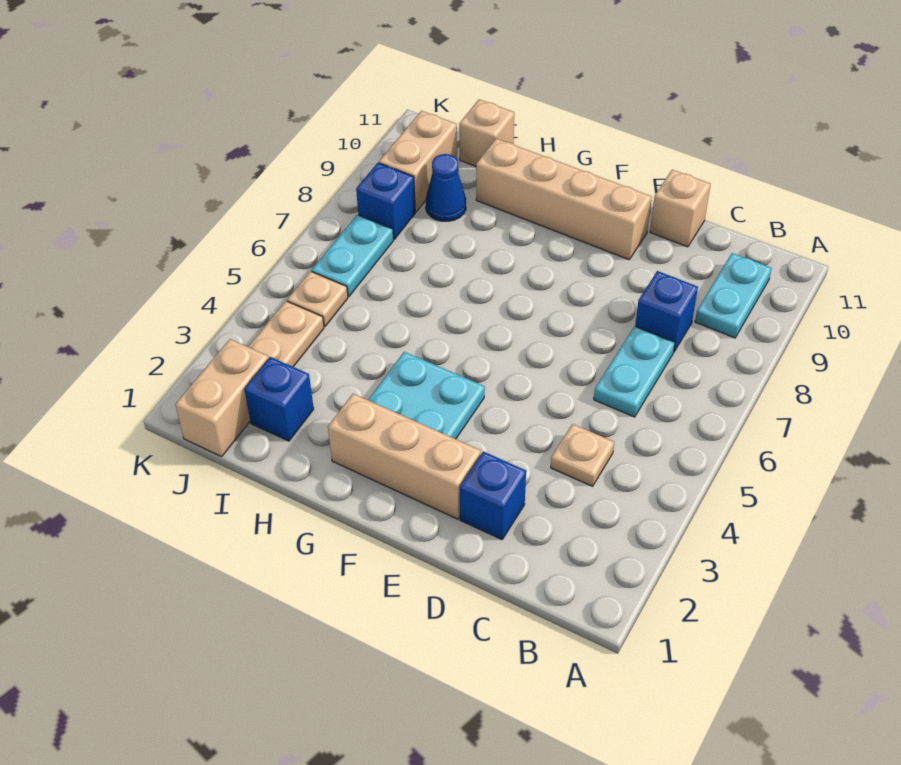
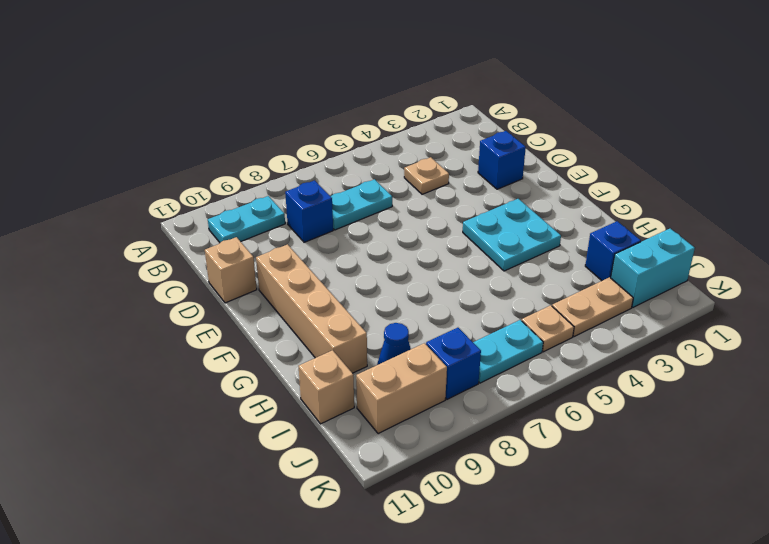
tan brick E2:G2 level 1 -> none
tan brick J1:J2 level 1 -> cyan brick J1:J2 level 1

